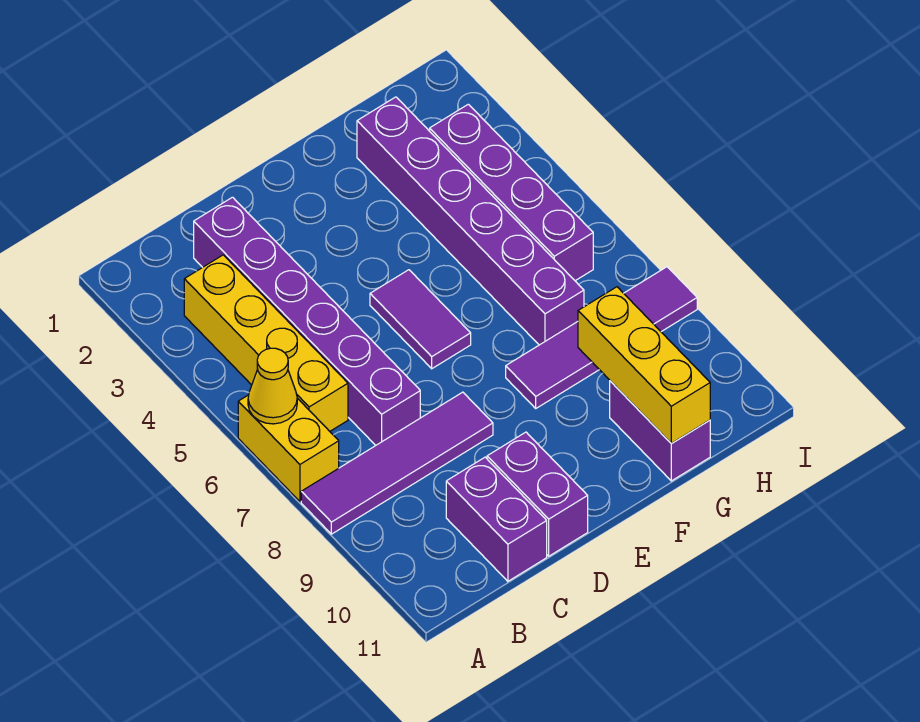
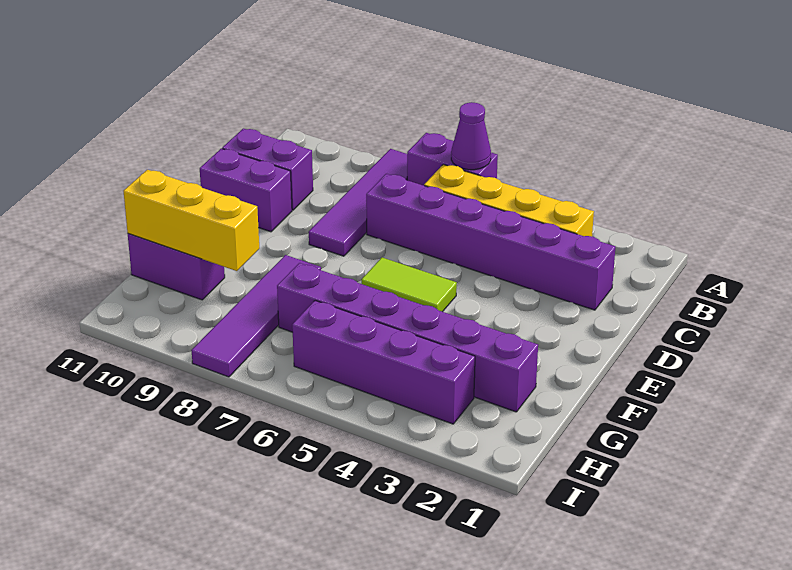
yellow brick A6:A7 level 1 -> purple brick A6:A7 level 1
yellow cone A6 level 2 -> purple cone A6 level 2
purple tile E5:E6 level 1 -> lime tile E5:E6 level 1

